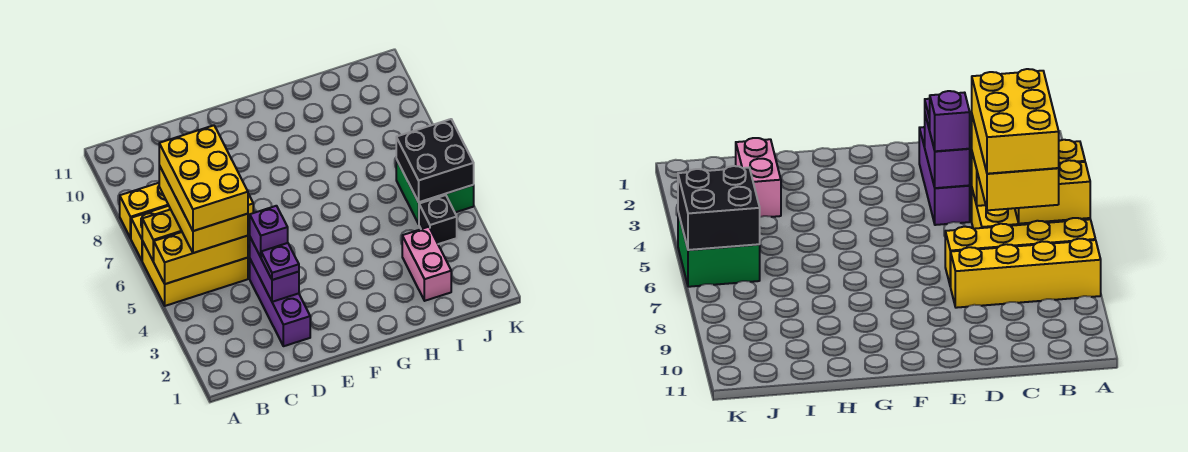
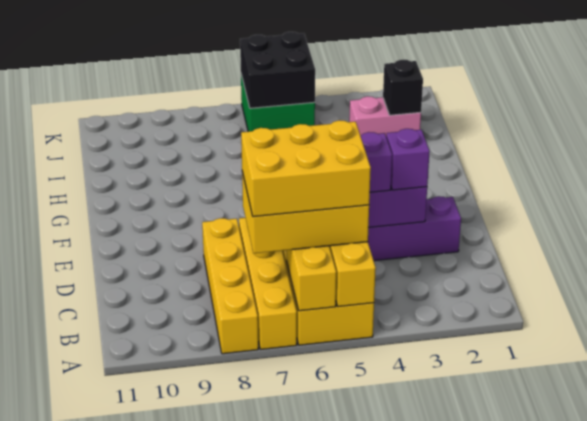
purple plate D3 level 3 -> purple brick D3 level 3
black brick J4 level 1 -> black brick I2 level 2

